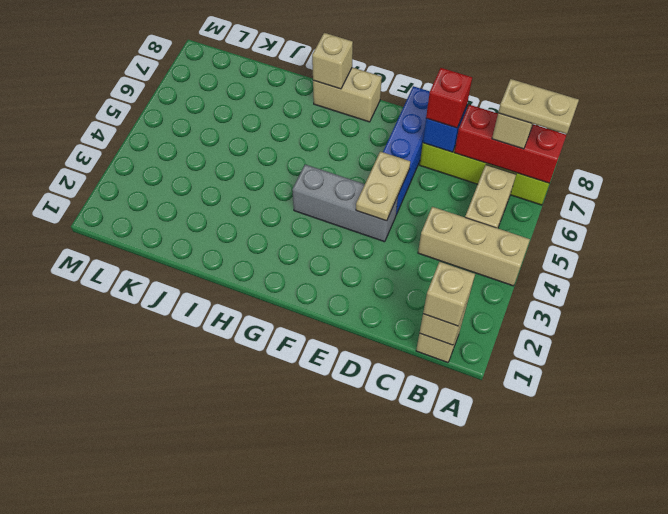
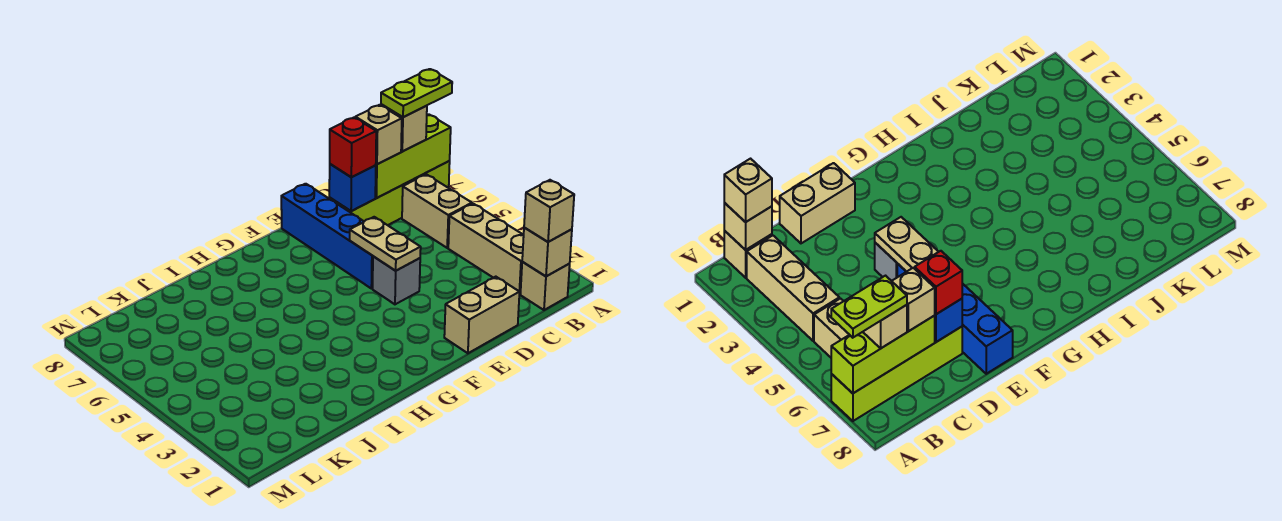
tan brick A4:C4 level 1 -> tan brick B2:B4 level 1
red brick A7:C7 level 2 -> lime brick A7:C7 level 2
tan plate A7:B7 level 4 -> lime plate A7:B7 level 4
grey brick E4:G4 level 1 -> grey brick E4 level 1
tan brick G8:H8 level 1 -> tan brick D1:E1 level 1
tan brick H8 level 2 -> tan brick C7 level 3

